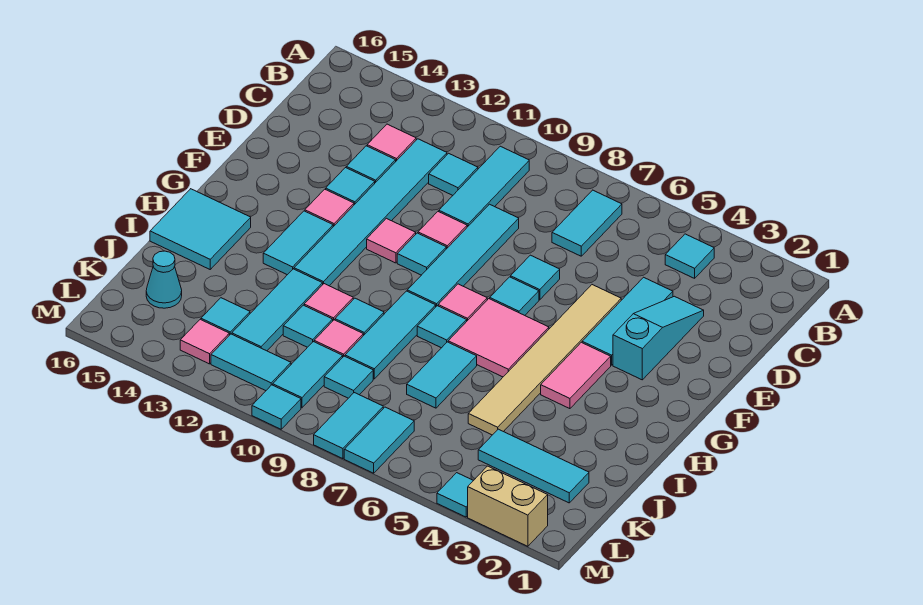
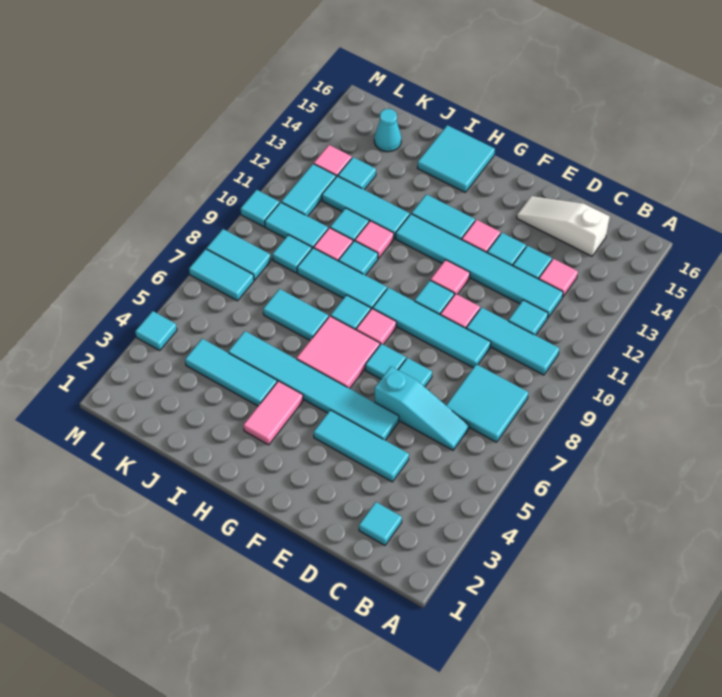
cyan tile B4 level 1 -> cyan tile C2 level 1
cyan tile B7:C7 level 1 -> cyan tile B7:C8 level 1
none -> white slope C15:E15 level 1 top C
cyan slope D3:F3 level 1 top F -> cyan slope C6:E6 level 1 top E
tan tile E5:J5 level 1 -> cyan tile E5:J5 level 1
pink tile G4:H4 level 1 -> pink tile H3:H4 level 1
cyan tile K2:K4 level 1 -> cyan tile I4:K4 level 1
tan brick M2:M3 level 1 -> none

